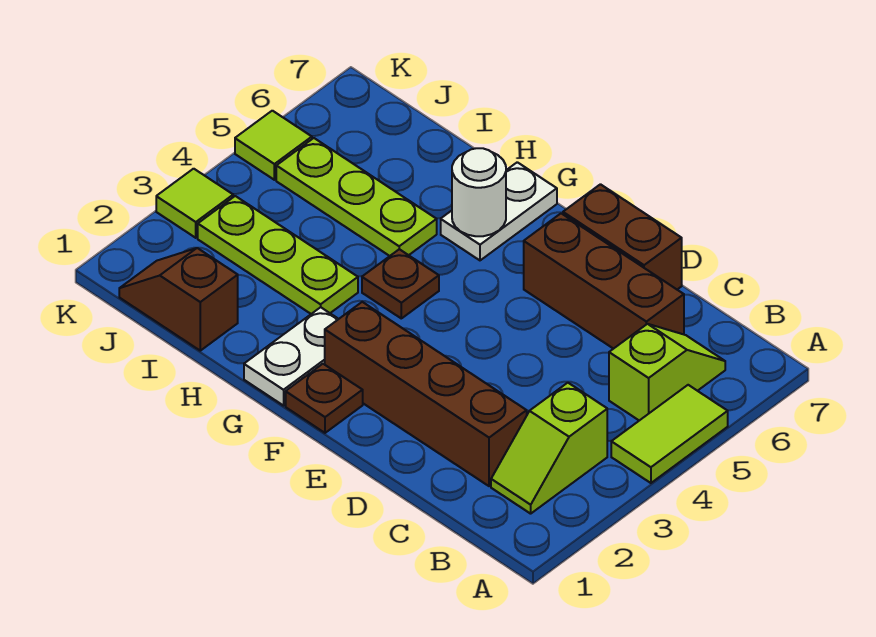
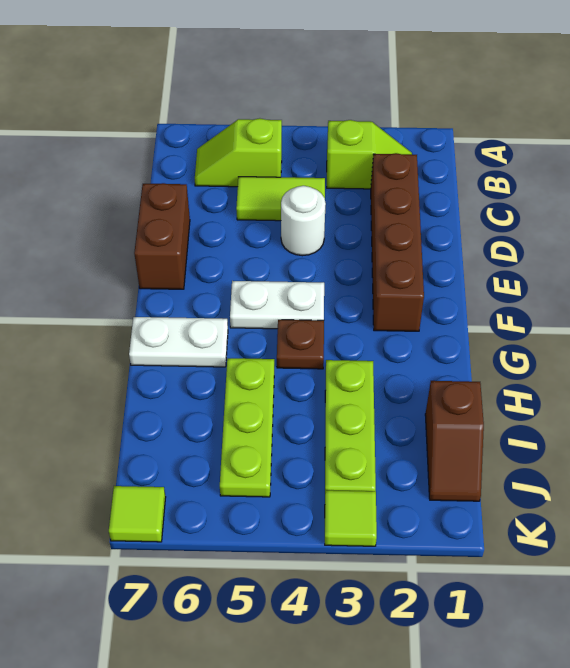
lime tile A4:A5 level 1 -> lime tile C4:C5 level 1
brown brick C6:E6 level 1 -> none
brown plate F1 level 1 -> none
white plate G1:G2 level 1 -> white plate F4:F5 level 1
white round brick G6 level 2 -> white round brick D4 level 1
lime tile K5 level 1 -> lime tile K7 level 1

